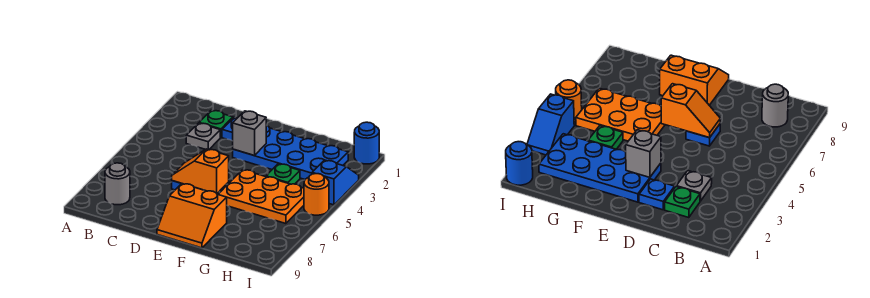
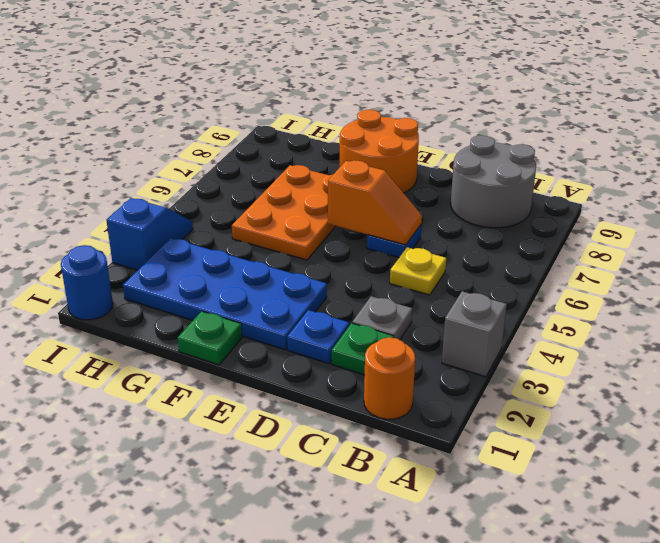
grey round brick B8 level 1 -> grey round brick B8:C9 level 1
none -> yellow plate C5 level 1
grey brick E3 level 2 -> grey brick A3 level 1
orange slope E8:F9 level 1 top 8 -> orange round brick E8:F9 level 1
orange plate F5:H6 level 1 -> orange plate F5:G7 level 1
green plate G4 level 1 -> green plate F1 level 1
blue slope I3:I4 level 1 top 4 -> blue slope I3:I4 level 1 top 3
orange round brick I5 level 1 -> orange round brick B1 level 1

